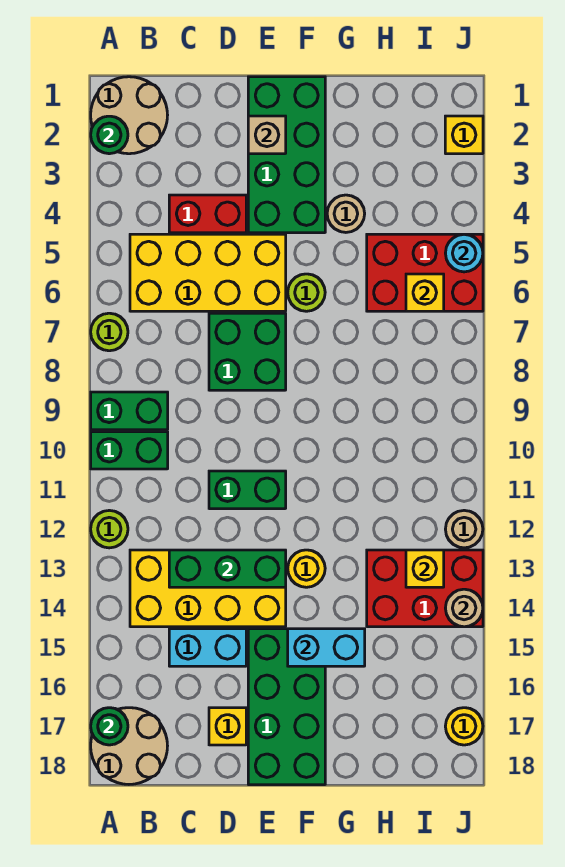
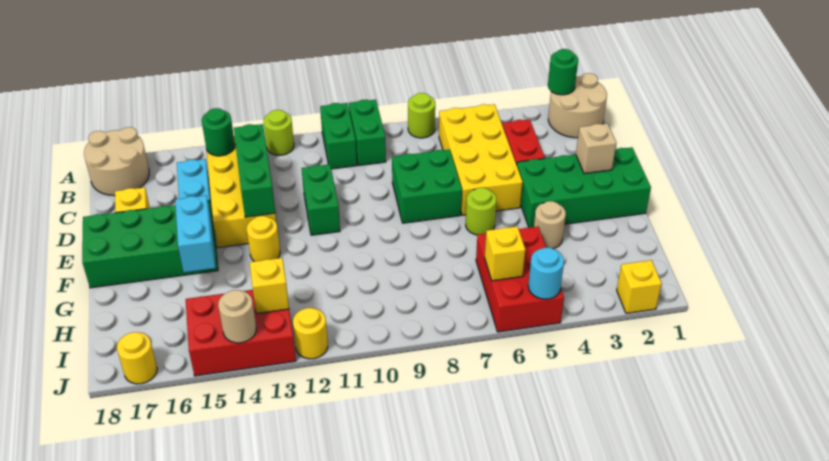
green round brick A17 level 2 -> green round brick B14 level 2
red brick H13:J14 level 1 -> red brick I13:J15 level 1
tan round brick J12 level 1 -> yellow round brick J12 level 1

